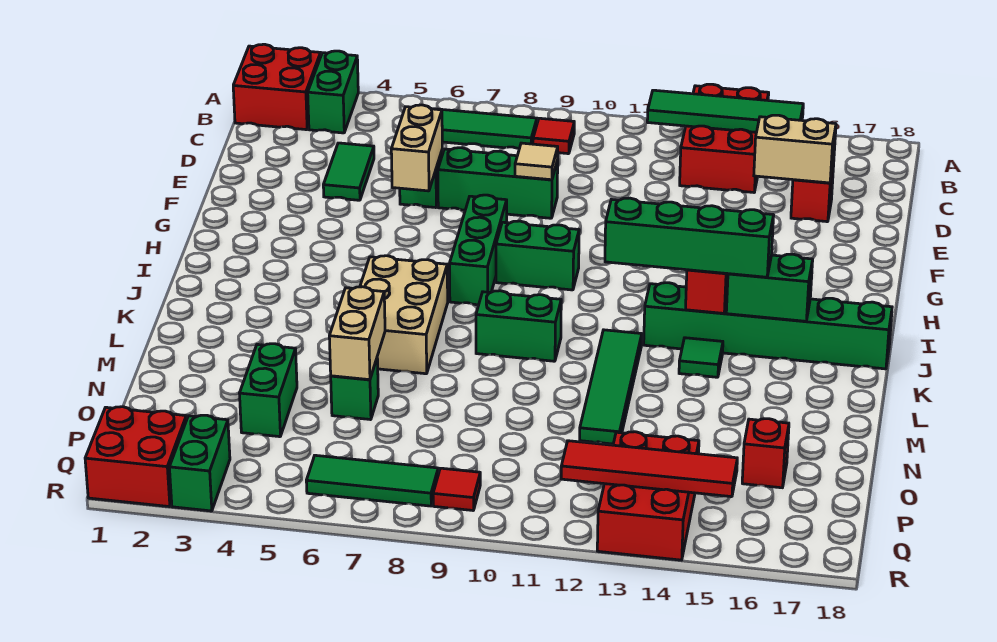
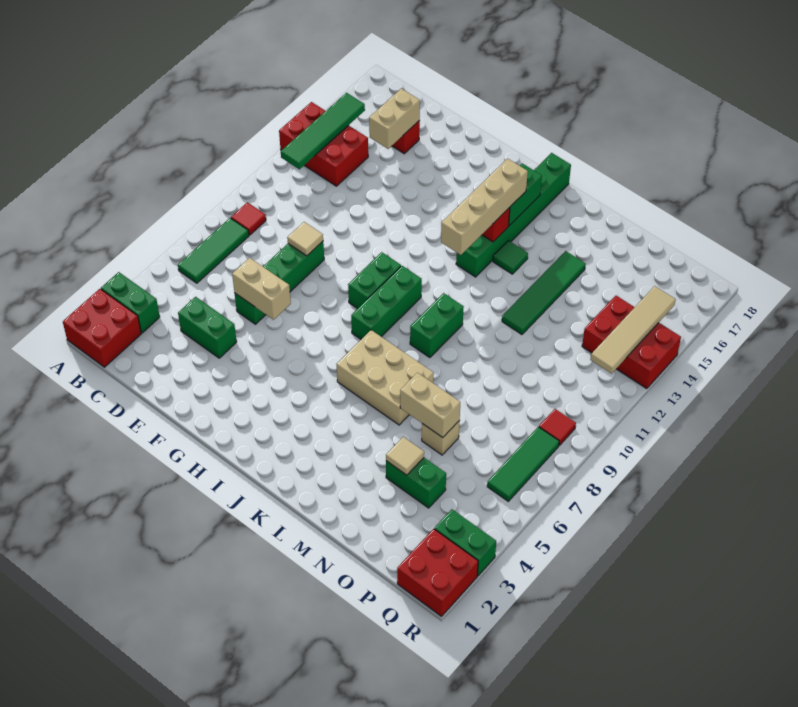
green tile D4:E4 level 1 -> green brick D4:E4 level 1
green brick G8:I8 level 1 -> green brick I8:I10 level 1
green brick J12:J15 level 3 -> tan brick J12:J15 level 3
green tile K12:N12 level 1 -> green tile M12:M15 level 1
none -> tan tile N4 level 2
green brick N6 level 1 -> tan brick N6 level 1
red brick O16 level 1 -> none
red tile Q12:Q15 level 2 -> tan tile Q12:Q15 level 2

